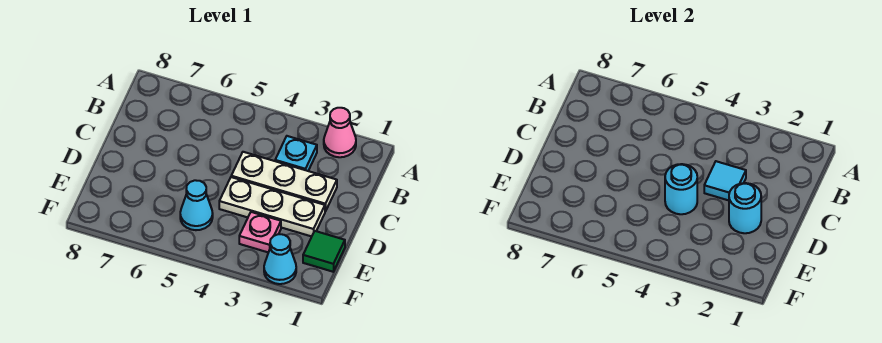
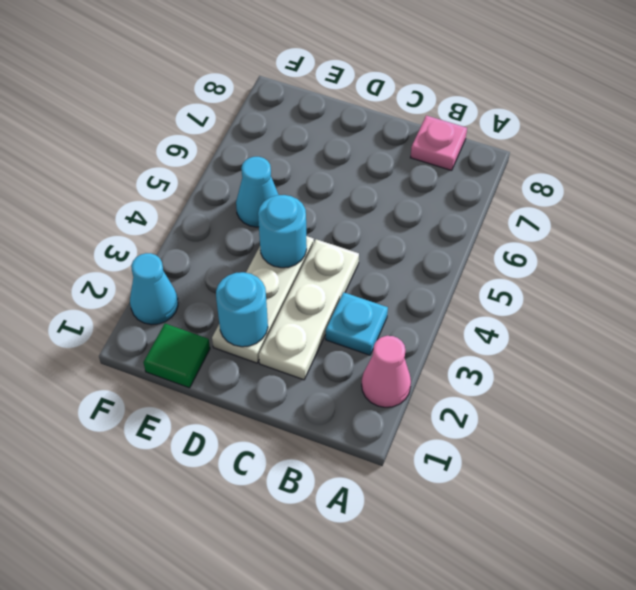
cyan tile C3 level 2 -> none
pink plate E3 level 1 -> pink plate B8 level 1

